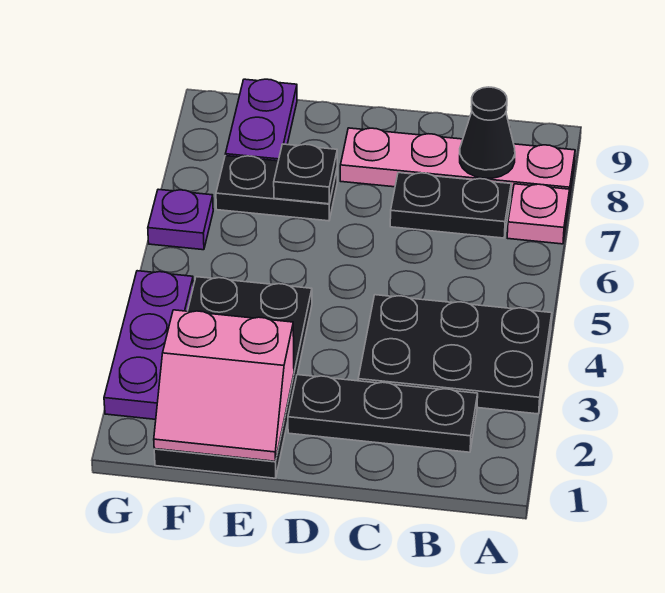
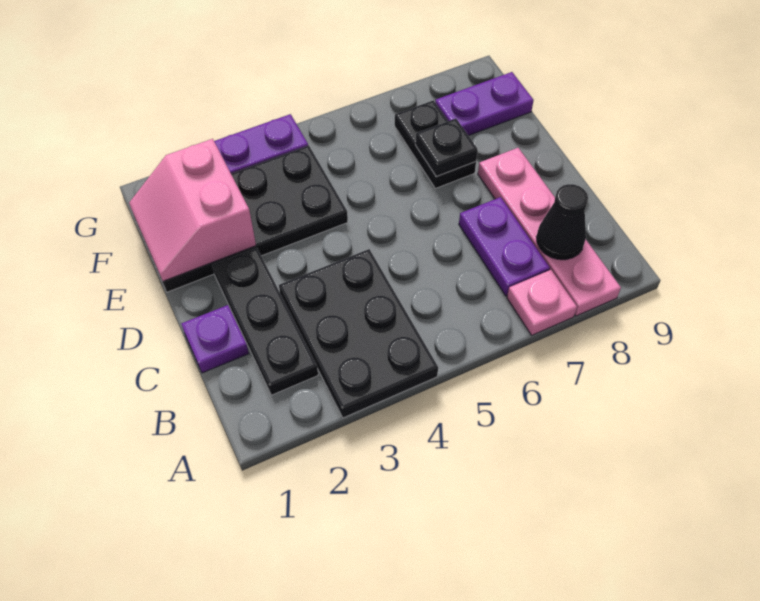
black plate B7:C7 level 1 -> purple plate B7:C7 level 1
purple plate G6 level 1 -> purple plate C1 level 1

